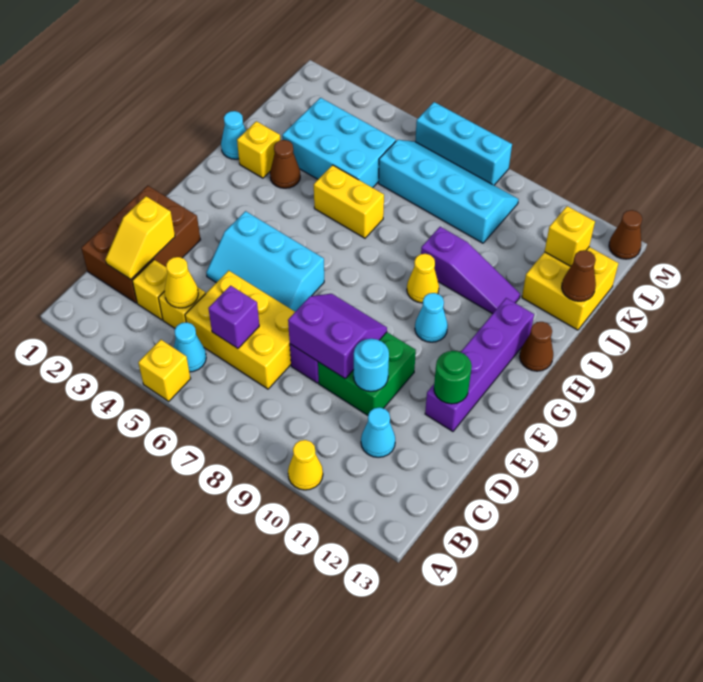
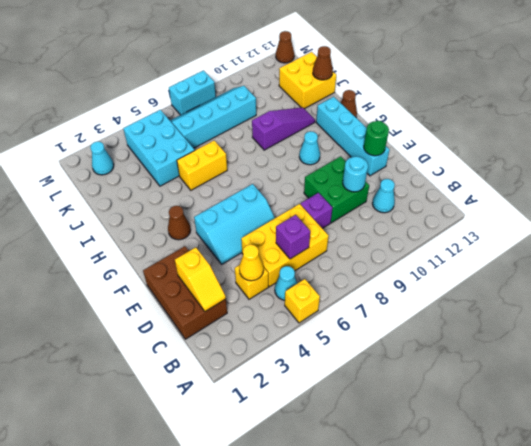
yellow cone A10 level 1 -> none
yellow brick C3 level 1 -> none
purple slope D8:E9 level 2 top D -> none
purple brick E12:H12 level 1 -> cyan brick E12:H12 level 1
yellow cone H9 level 1 -> none
cyan cone I1 level 1 -> cyan cone L2 level 1
yellow brick I2 level 1 -> none
brown cone I3 level 1 -> brown cone G3 level 1
cyan brick J3:K5 level 1 -> cyan brick J4:L5 level 1
yellow brick K12 level 2 -> none
cyan brick M6:M8 level 1 -> cyan brick M7:M8 level 1

